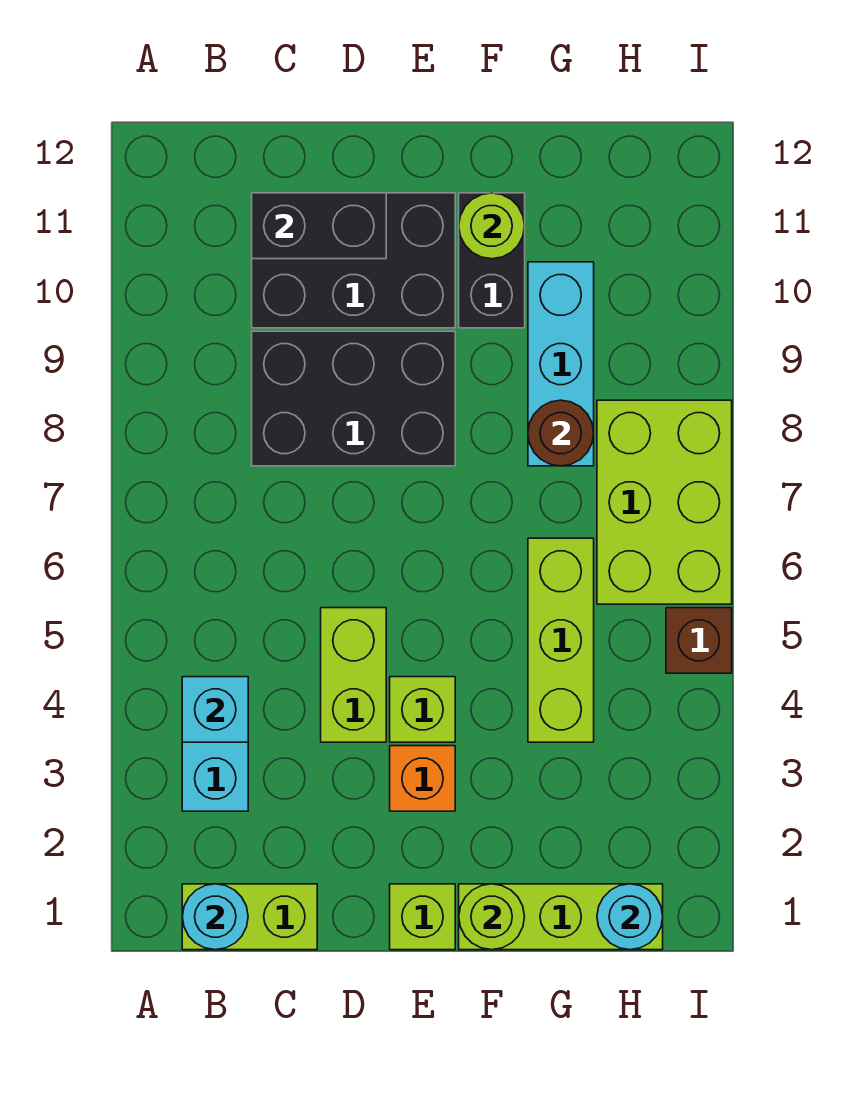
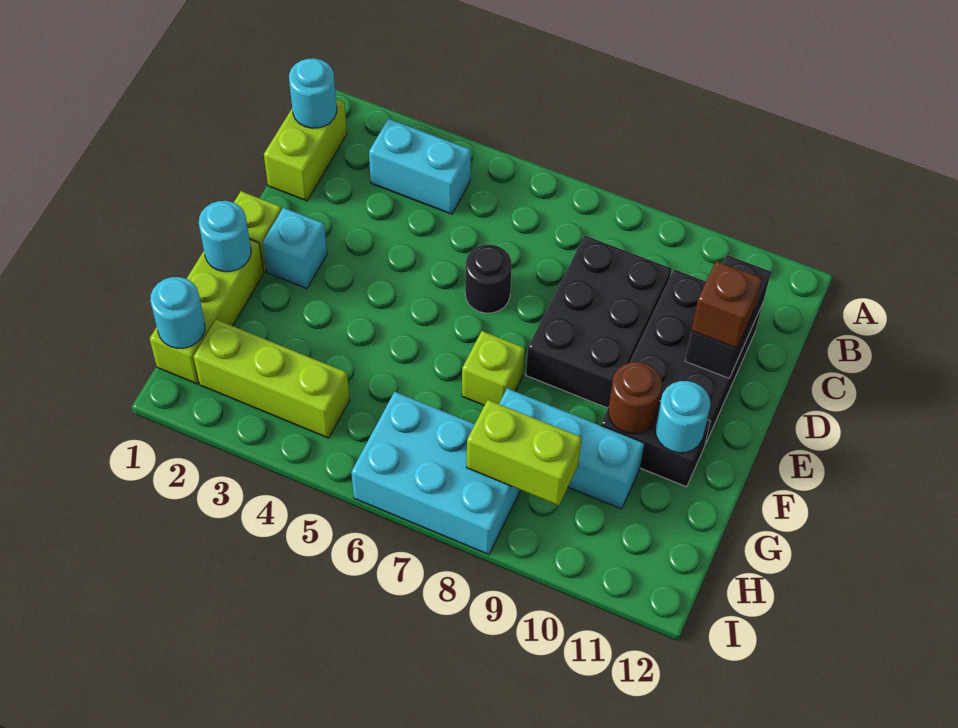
cyan brick B4 level 2 -> cyan brick E2 level 1
lime brick D4:D5 level 1 -> lime brick H8:H9 level 2
none -> black round brick D6 level 1
orange brick E3 level 1 -> none
lime brick E4 level 1 -> lime brick F7 level 1
lime round brick F1 level 2 -> cyan round brick F1 level 2
lime round brick F11 level 2 -> cyan round brick F11 level 2
lime brick G4:G6 level 1 -> lime brick H2:H4 level 1
brown round brick G8 level 2 -> brown round brick F10 level 2
lime brick H6:I8 level 1 -> cyan brick H6:I8 level 1
brown brick I5 level 1 -> brown brick D11 level 3

